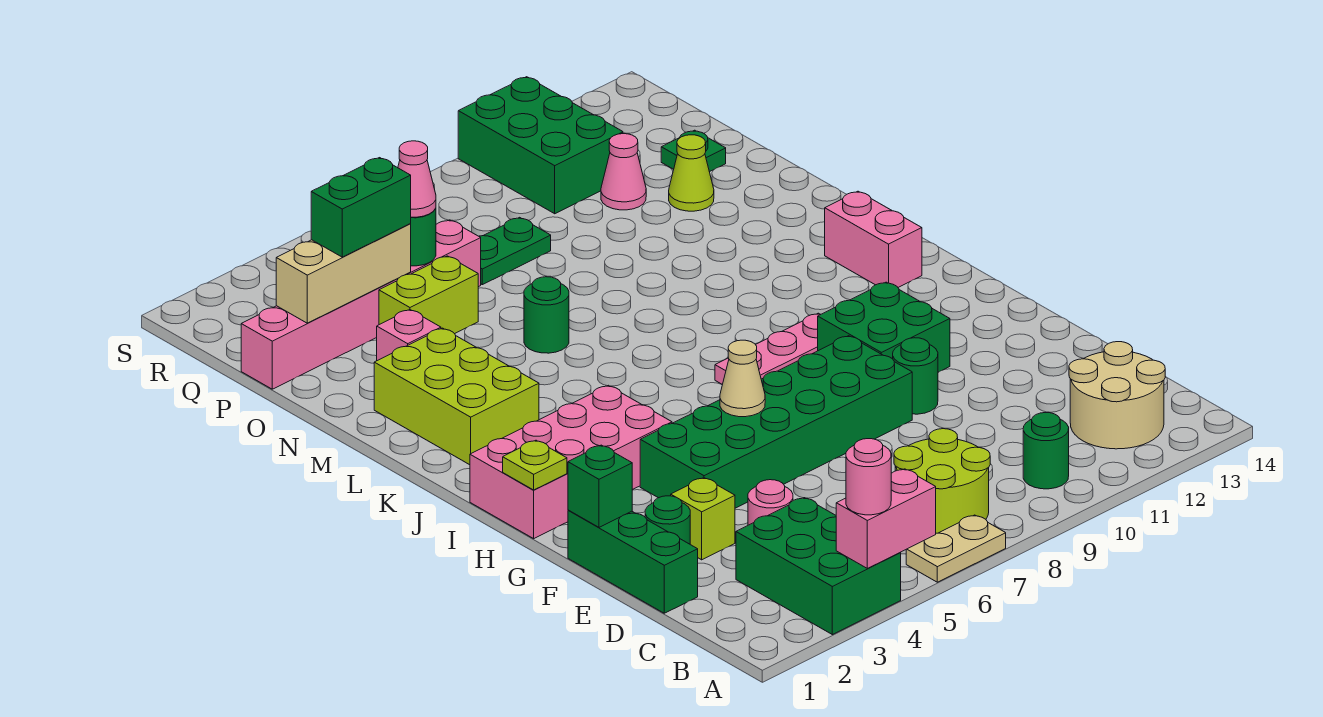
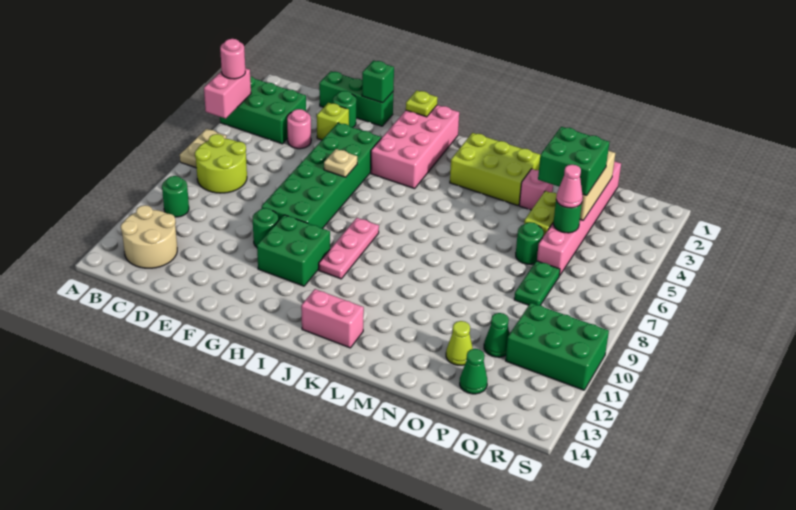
tan cone G6 level 2 -> tan plate G6 level 2
green round brick M6 level 1 -> green round brick O6 level 1
green brick P3:P4 level 3 -> green brick O3:P4 level 3
pink cone P11 level 1 -> green cone P11 level 1
green plate P13 level 1 -> green cone P13 level 1

